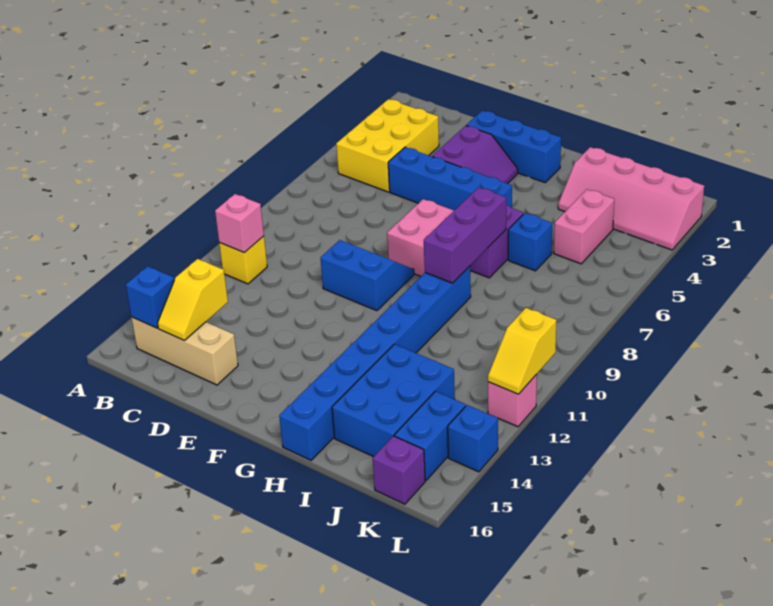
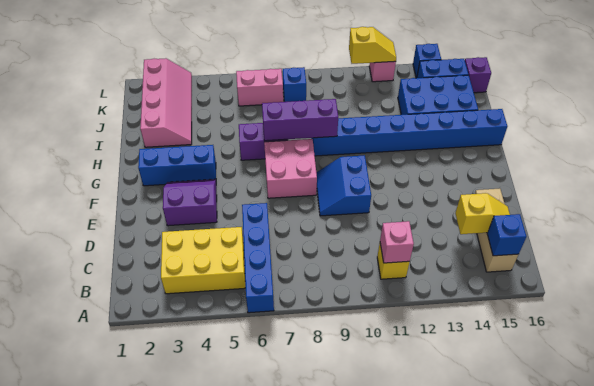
blue brick D5:G5 level 1 -> blue brick A6:D6 level 1
blue brick E2:G2 level 1 -> blue brick G2:G4 level 1
blue brick I6 level 1 -> blue brick K8 level 1
pink brick J4:J5 level 1 -> pink brick K6:K7 level 1

